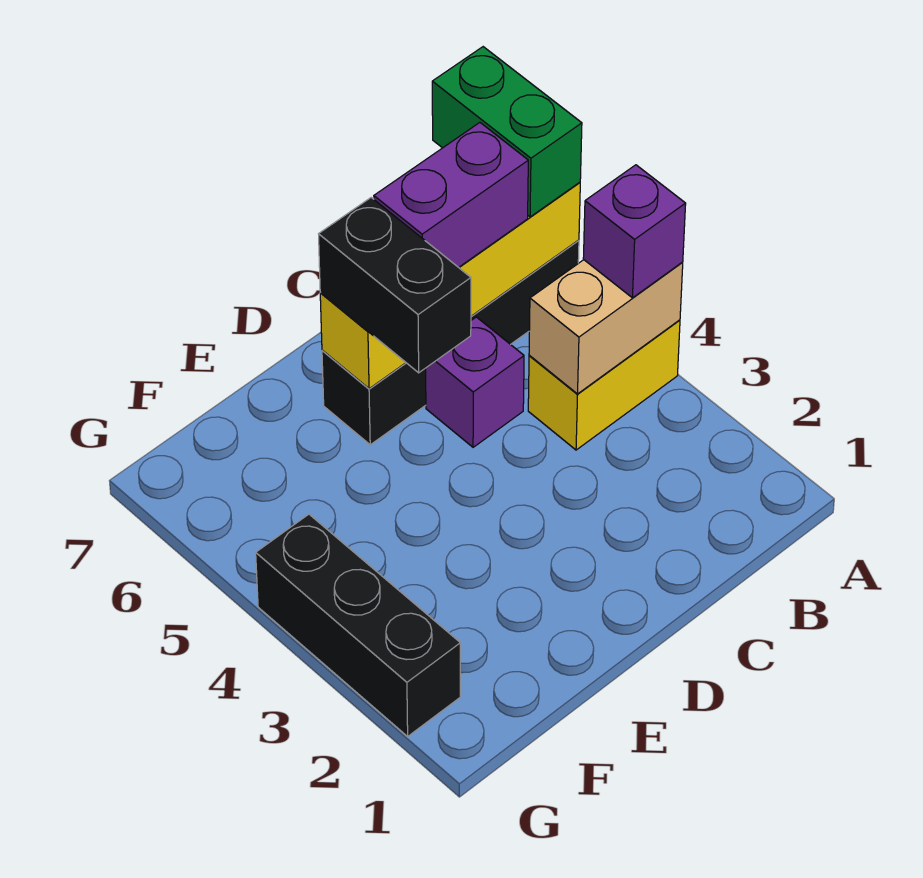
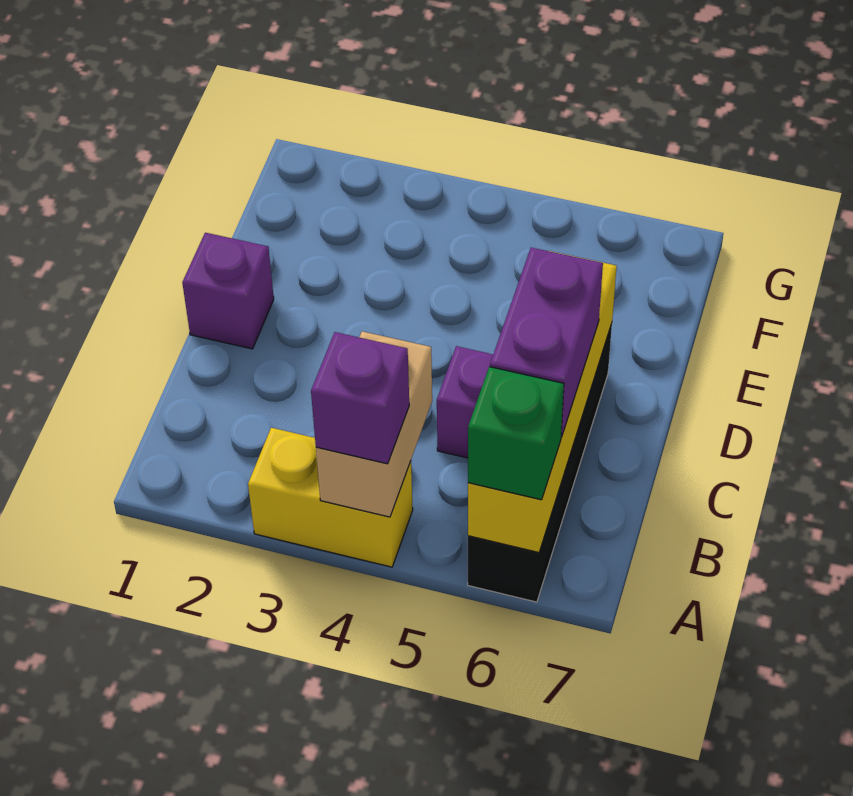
yellow brick A4:B4 level 1 -> yellow brick A3:A4 level 1
green brick A6:A7 level 3 -> green brick A6 level 3
none -> purple brick D1 level 1
black brick D5:D6 level 3 -> none
black brick G2:G4 level 1 -> none

